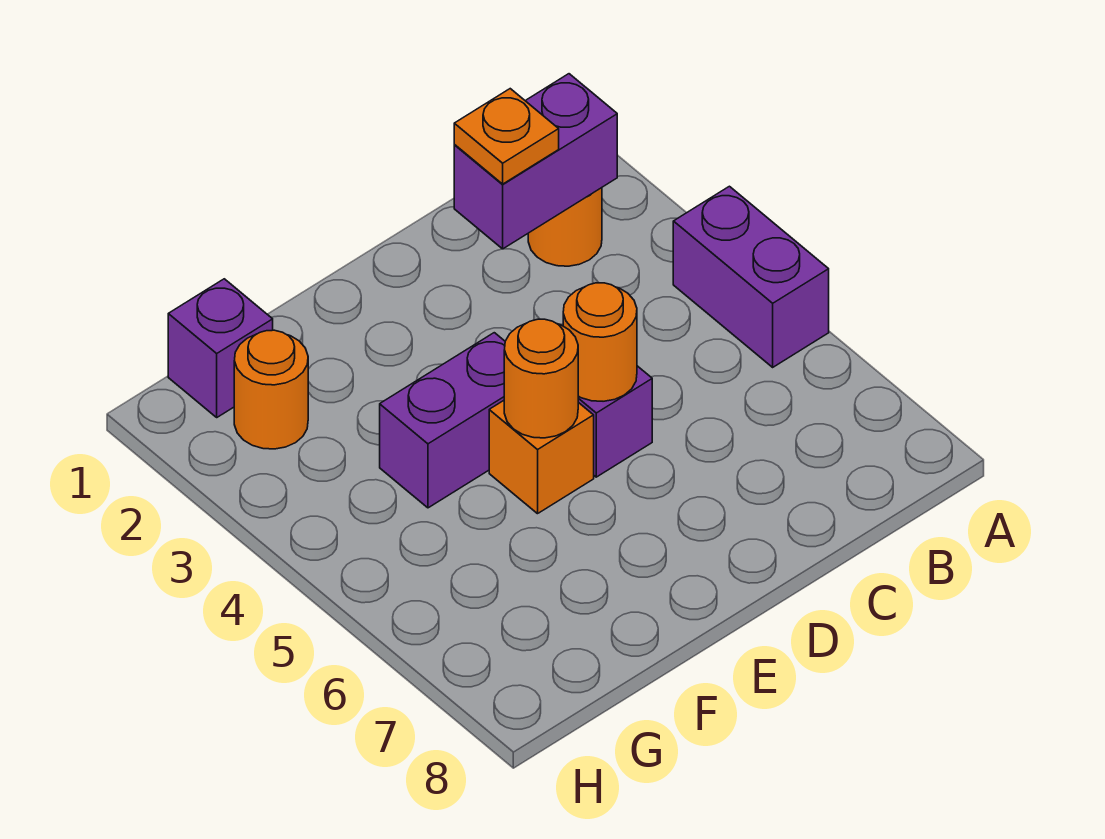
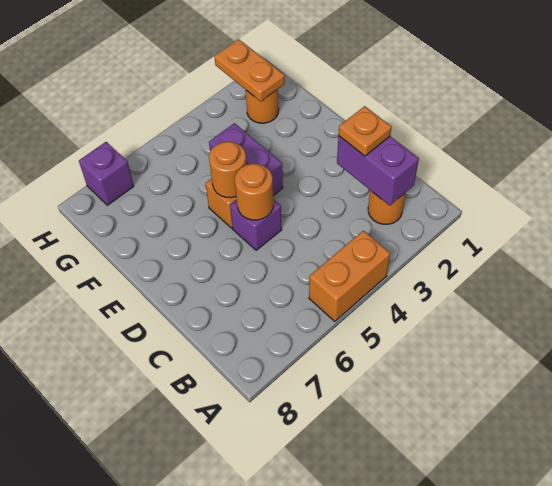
purple brick A4:A5 level 1 -> orange brick A4:A5 level 1
purple brick G1 level 1 -> purple brick H7 level 1
none -> orange plate G2:H2 level 2

